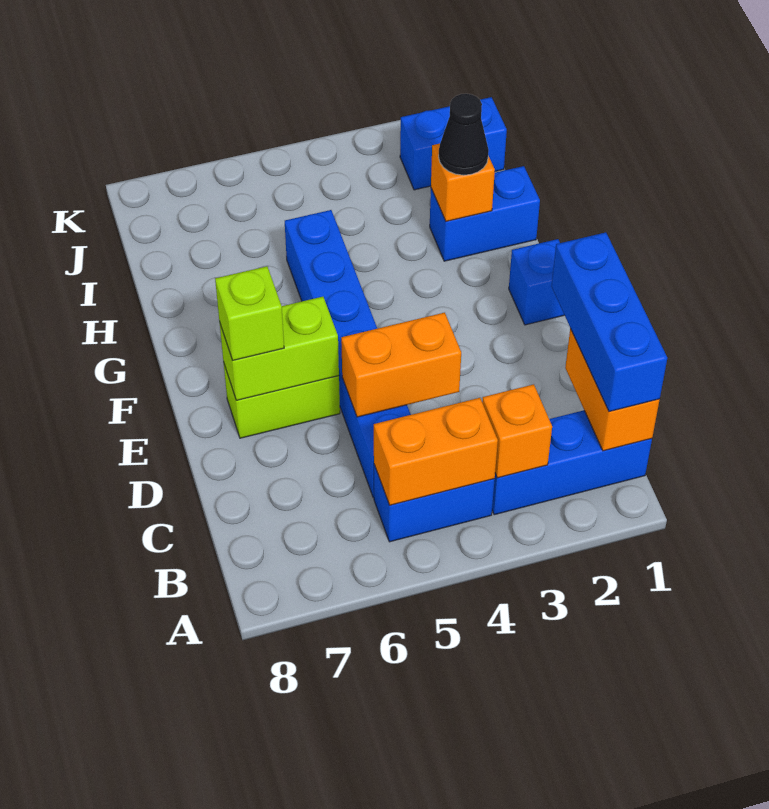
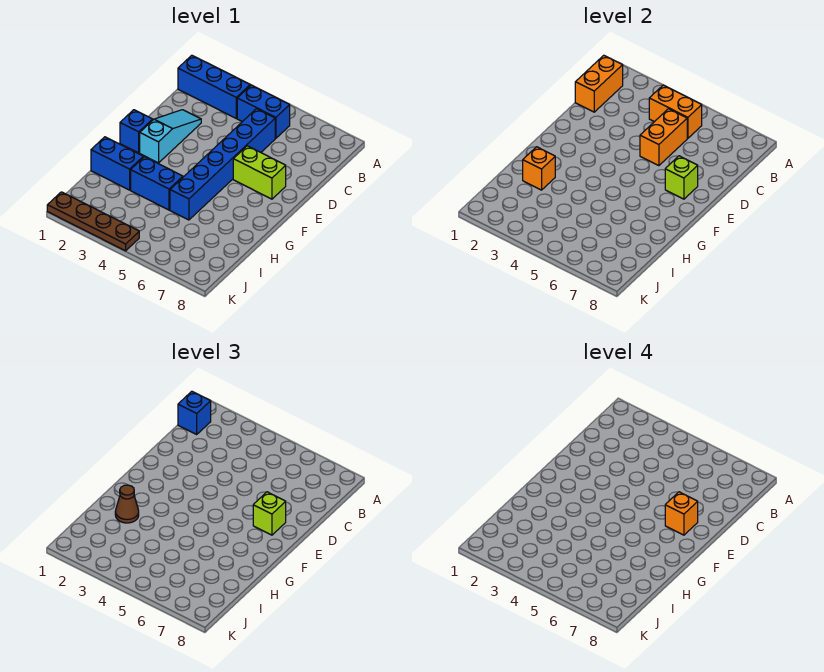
blue brick B1:D1 level 3 -> blue brick B1 level 3
orange brick B3 level 2 -> orange brick E7 level 4
none -> cyan slope D2:F2 level 1 top F
orange brick D4:D5 level 2 -> orange brick C5:D5 level 2
lime brick E6:E7 level 2 -> lime brick E7 level 2
black cone H2 level 3 -> brown cone H2 level 3
blue brick J1:J2 level 1 -> blue brick H3:H4 level 1
none -> brown plate K1:K4 level 1

